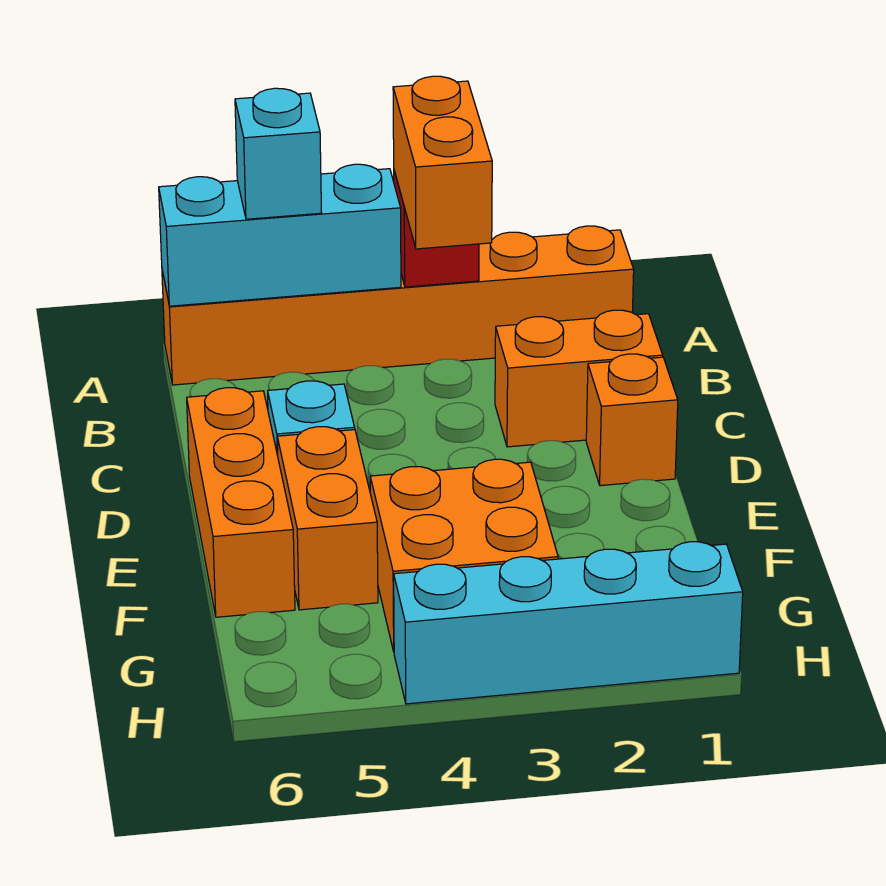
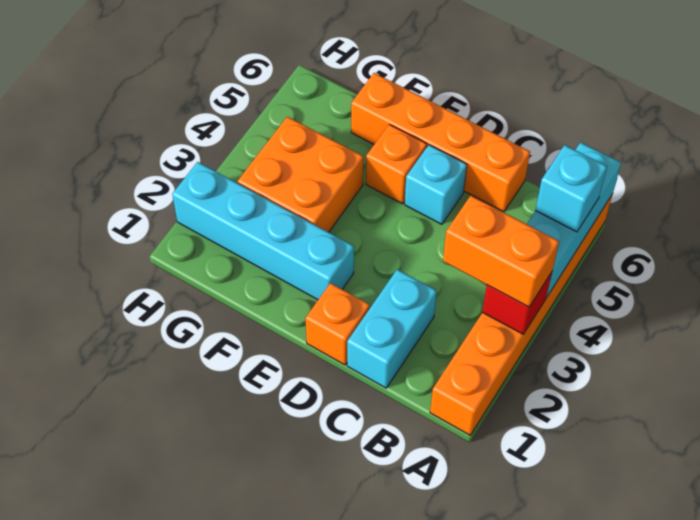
orange brick C1:C2 level 1 -> cyan brick C1:C2 level 1
orange brick D6:F6 level 1 -> orange brick C6:F6 level 1
orange brick E5:F5 level 1 -> orange brick E5 level 1
cyan brick H1:H4 level 1 -> cyan brick E2:H2 level 1

